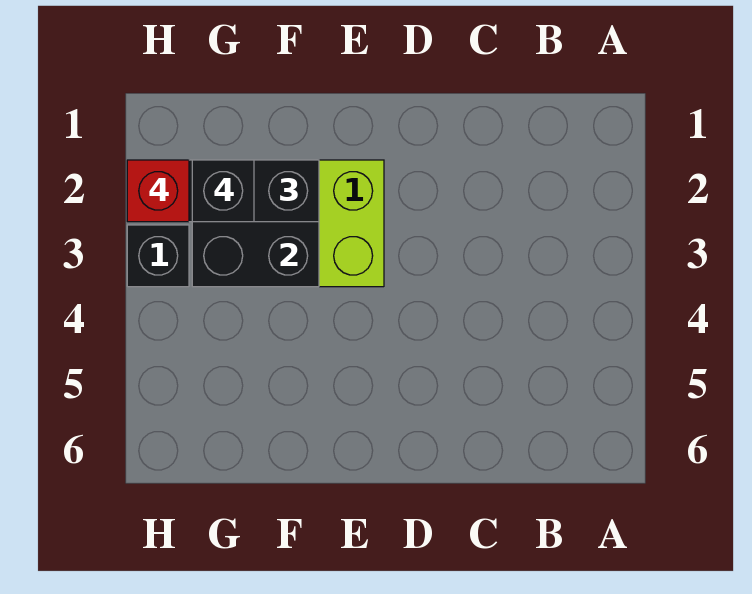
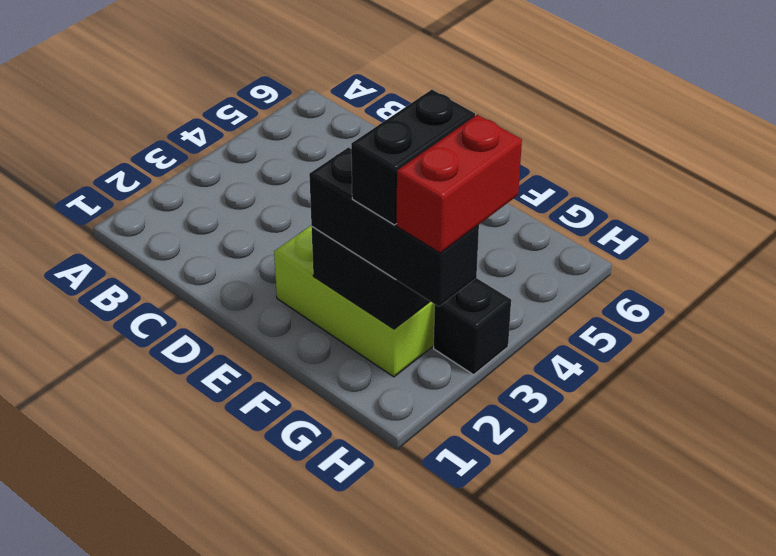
black brick G2 level 4 -> black brick G2:G3 level 4
red brick H2 level 4 -> red brick H2:H3 level 4

